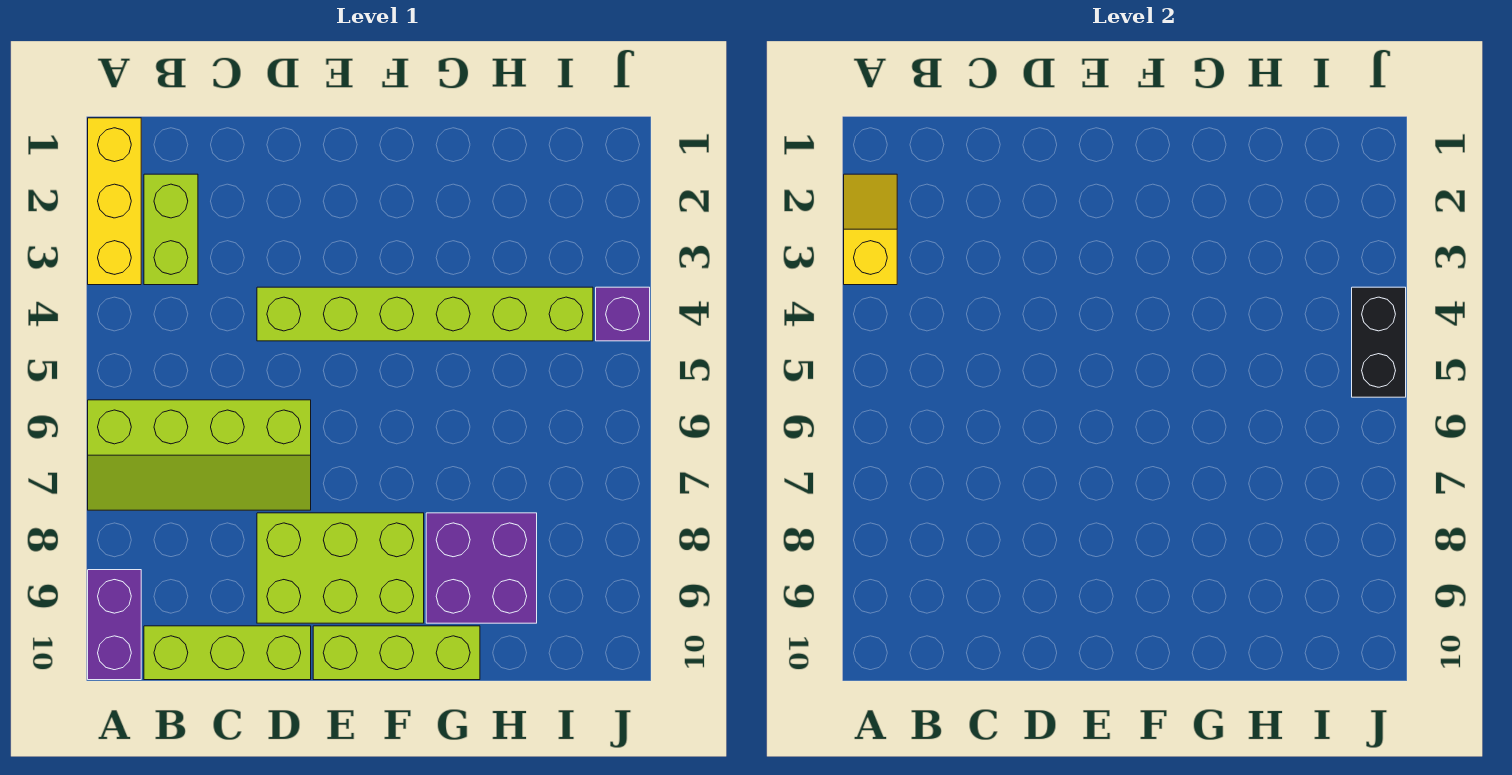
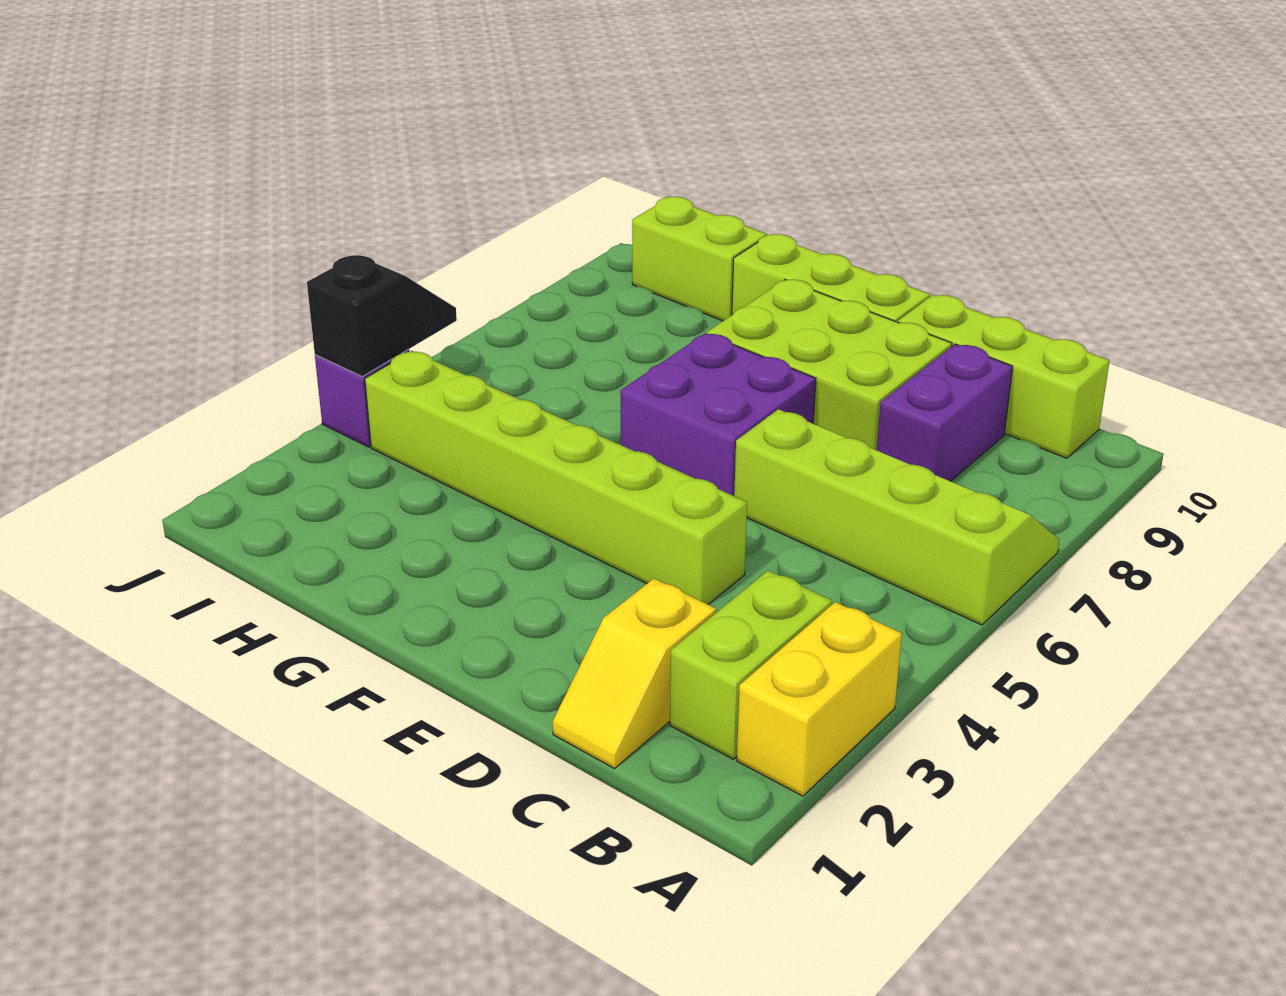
yellow brick A1:A3 level 1 -> yellow brick A2:A3 level 1
yellow slope A2:A3 level 2 top 3 -> yellow slope C1:C2 level 1 top 2
purple brick A9:A10 level 1 -> purple brick C8:C9 level 1
purple brick G8:H9 level 1 -> purple brick E6:F7 level 1
none -> lime brick H10:I10 level 1
black brick J4:J5 level 2 -> black slope J4:J5 level 2 top 4

